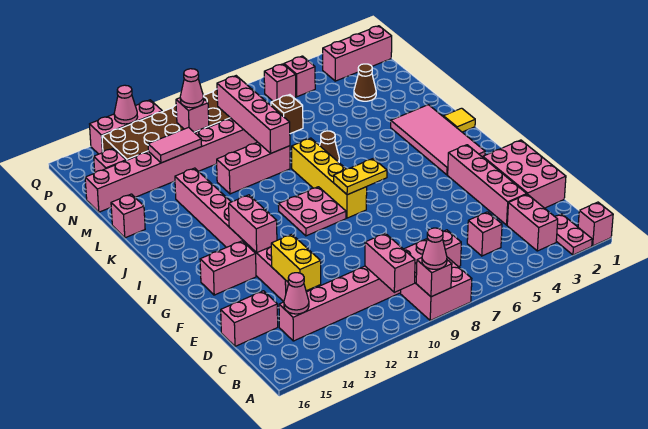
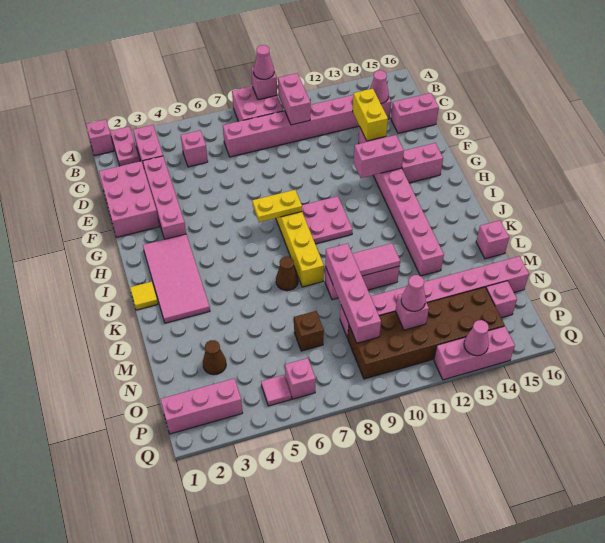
pink brick G13:H13 level 2 -> pink brick G12:G13 level 2
pink tile N12:N13 level 2 -> pink tile L10:L11 level 2
pink brick P5 level 1 -> pink tile P5 level 1

